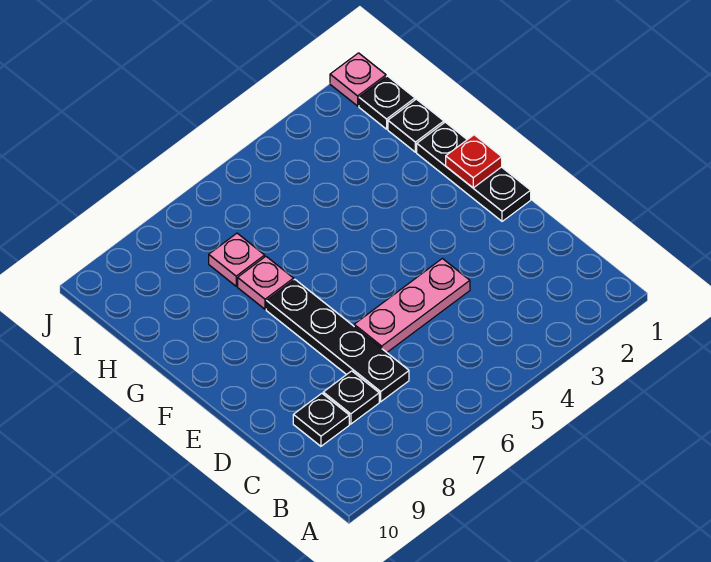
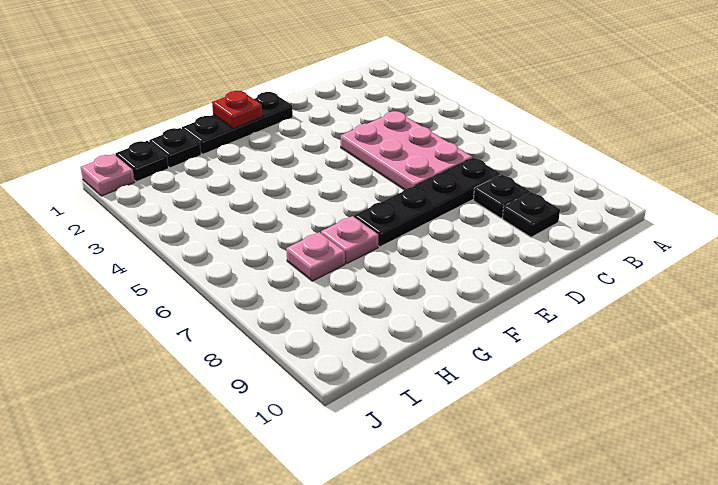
pink plate D4:D6 level 1 -> pink plate C4:D6 level 1

